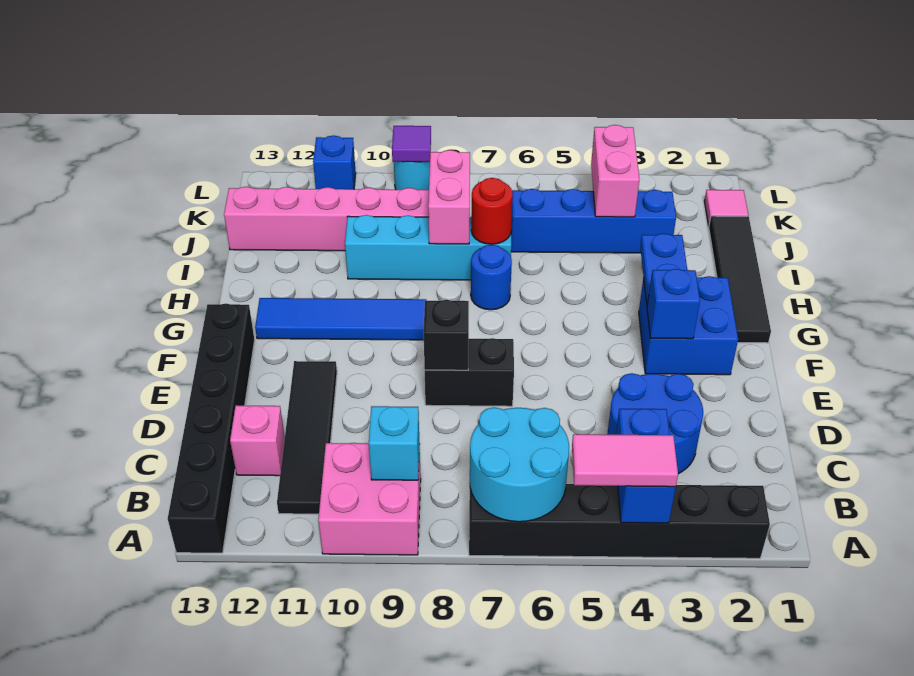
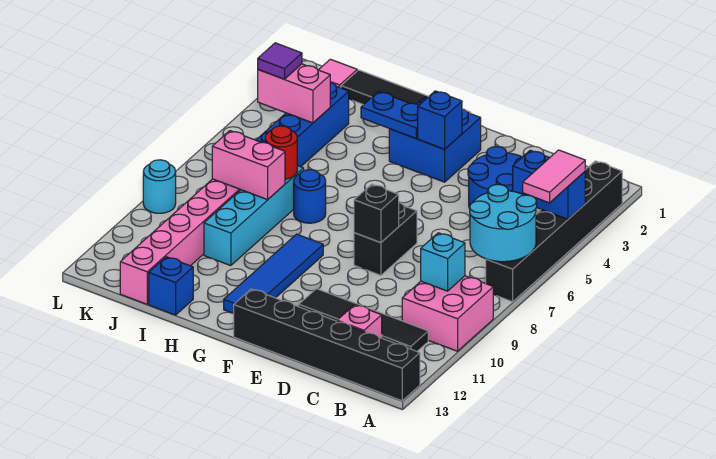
purple tile L9 level 2 -> purple tile K4 level 3
blue brick L11 level 1 -> blue brick I13 level 1

